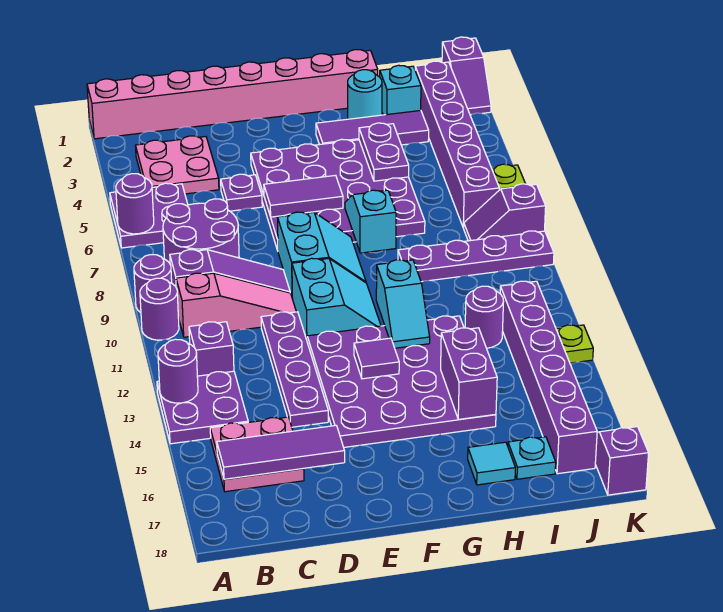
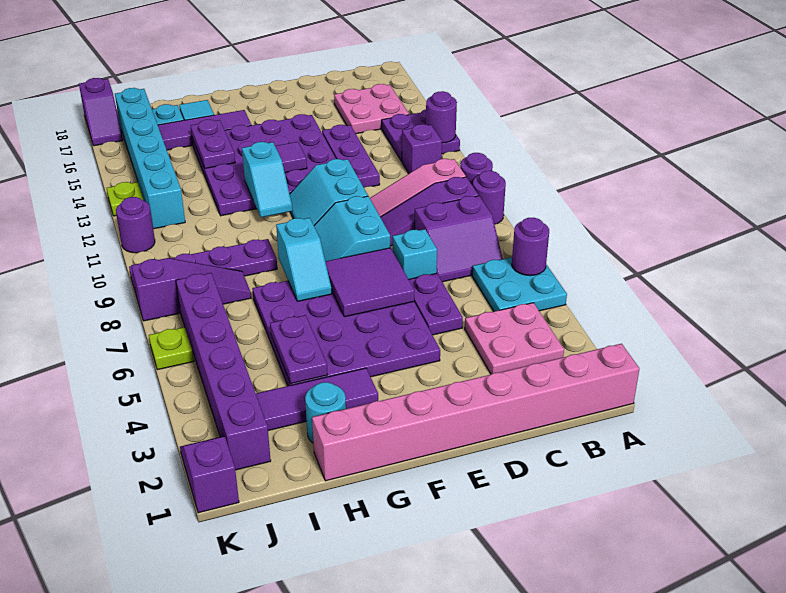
purple plate A5:B6 level 1 -> cyan plate A5:B6 level 1
purple round brick B7:C8 level 1 -> purple slope B7:C8 level 1 top 8
purple tile B16:D16 level 2 -> purple tile G16:I16 level 1
purple plate D5 level 1 -> purple plate D5:D6 level 1
purple plate D11:D14 level 1 -> purple plate D12:D14 level 1
purple tile E6:F6 level 2 -> purple tile E6:F7 level 2
cyan slope G11:G12 level 2 top 11 -> cyan slope G11:G12 level 2 top 12
purple brick H14:H15 level 2 -> purple plate H14:H15 level 2
cyan brick I2 level 1 -> cyan brick D7 level 1
purple round brick I12 level 1 -> purple round brick K11 level 1
purple slope J8:K8 level 1 top K -> purple slope I8:K8 level 1 top K
purple brick J12:J17 level 1 -> cyan brick J12:J17 level 1

